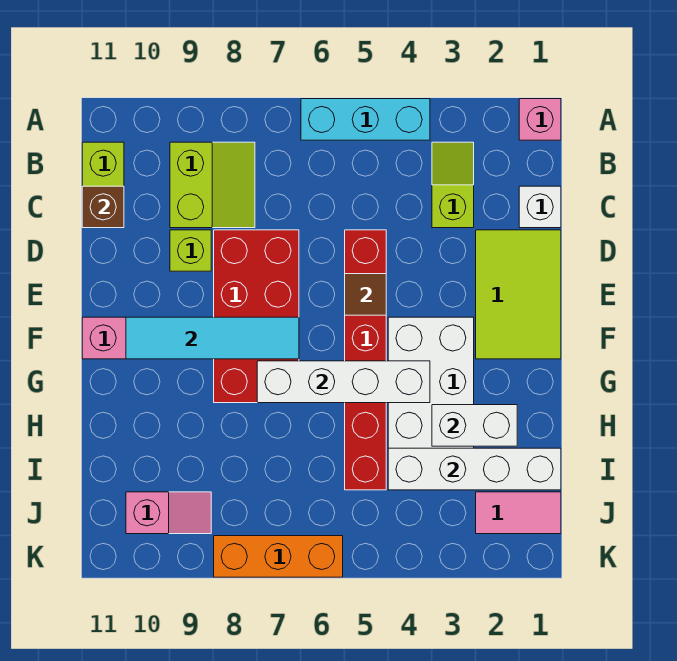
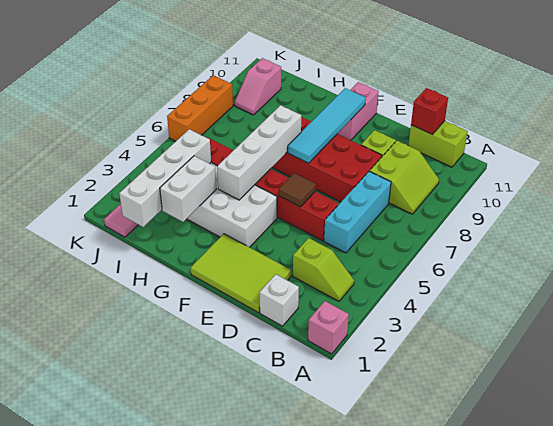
cyan brick A4:A6 level 1 -> cyan brick C5:C7 level 1
lime slope B8:C9 level 1 top 9 -> lime slope B8:C9 level 1 top C
brown brick C11 level 2 -> red brick C11 level 2

